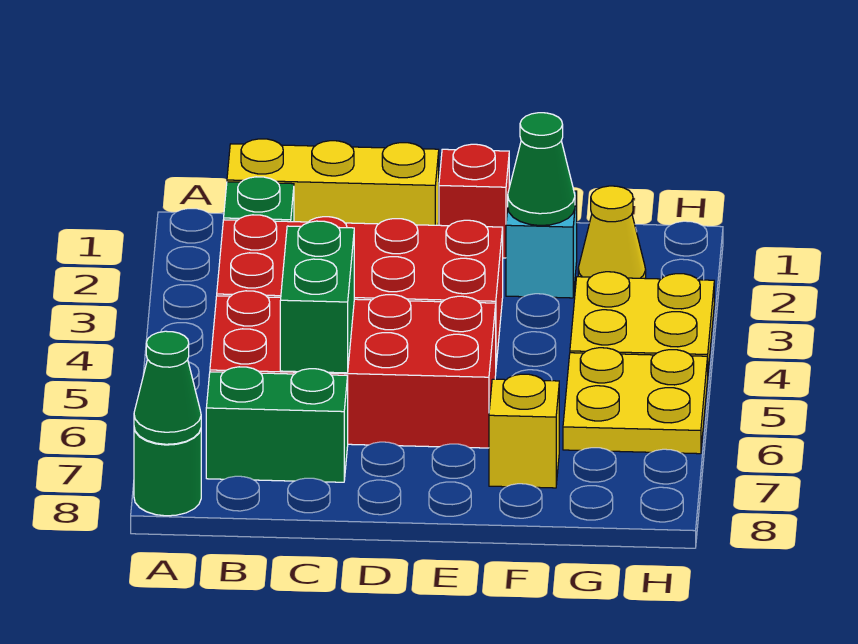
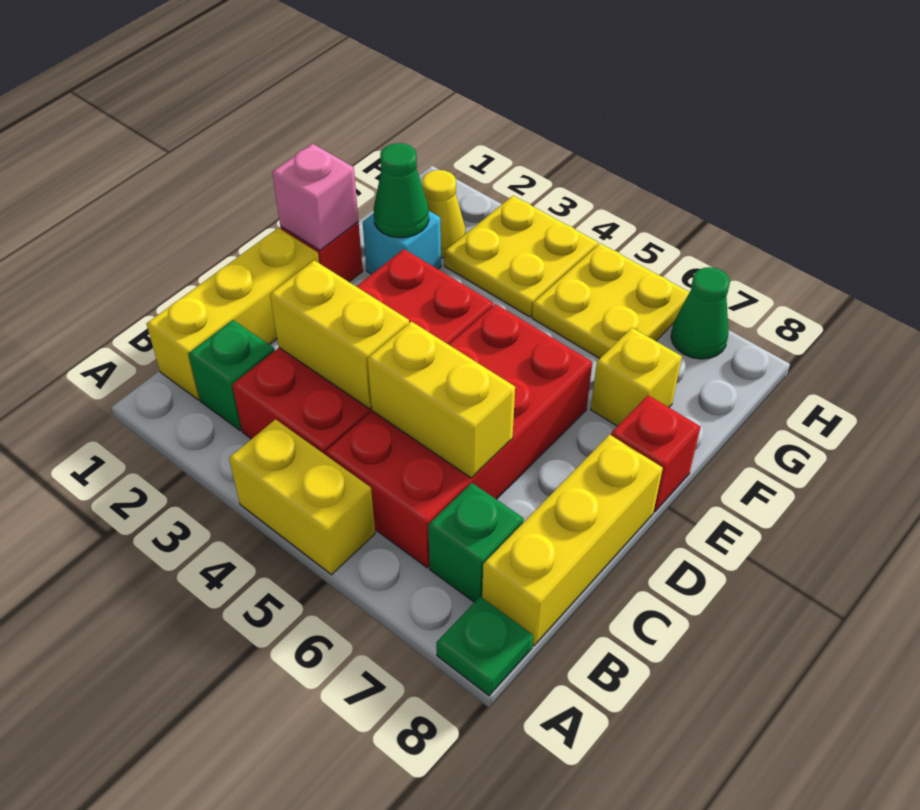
none -> yellow brick A4:A5 level 1
green round brick A8 level 1 -> green plate A8 level 1
green cone A8 level 2 -> green cone H7 level 1
green brick B7:C7 level 1 -> green brick B7 level 1
none -> yellow brick B8:D8 level 1
none -> yellow brick C3:C4 level 2
green brick C5:C6 level 2 -> yellow brick C5:C6 level 2
none -> pink brick E1 level 2
none -> red brick E8 level 1

